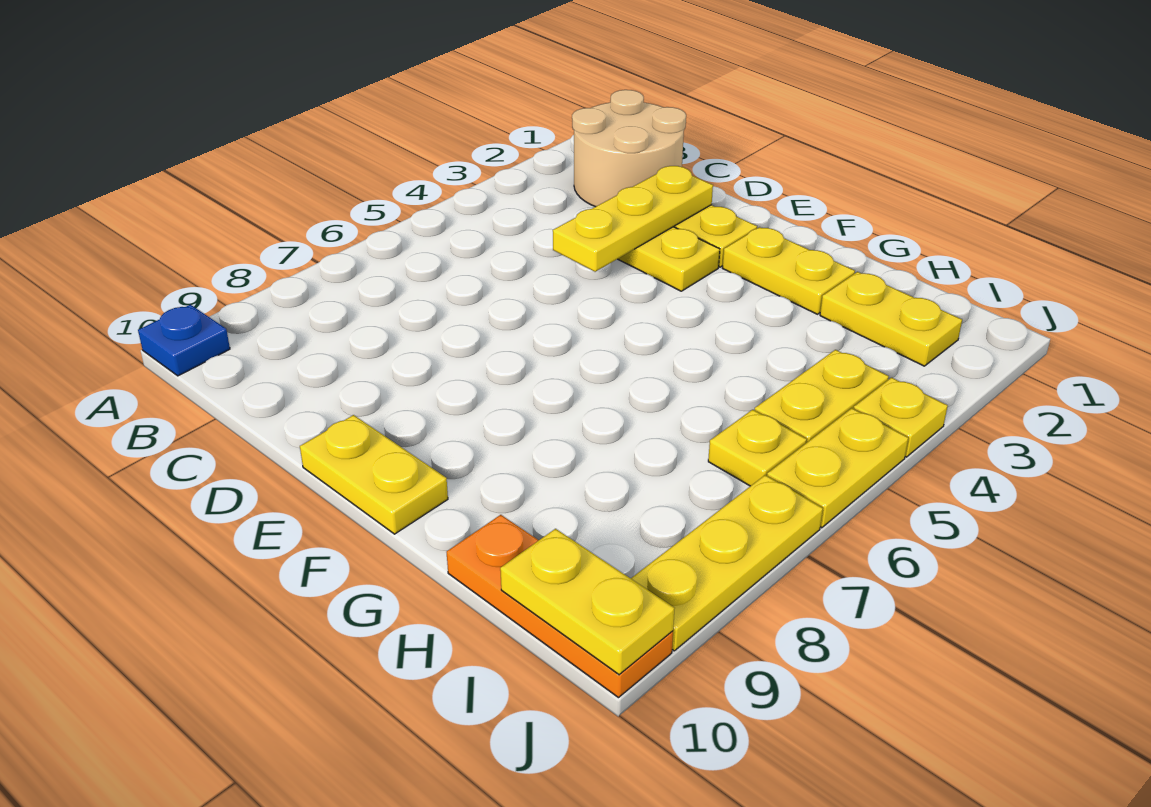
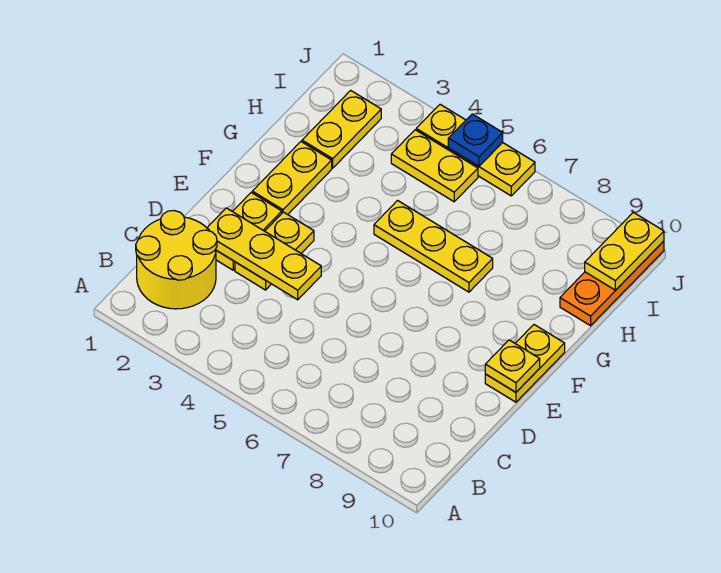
blue plate A10 level 1 -> blue plate J5 level 2
tan round brick B1:C2 level 1 -> yellow round brick B1:C2 level 1
yellow plate I6 level 1 -> yellow plate E10 level 2
yellow plate J7:J9 level 1 -> yellow plate G5:G7 level 1

